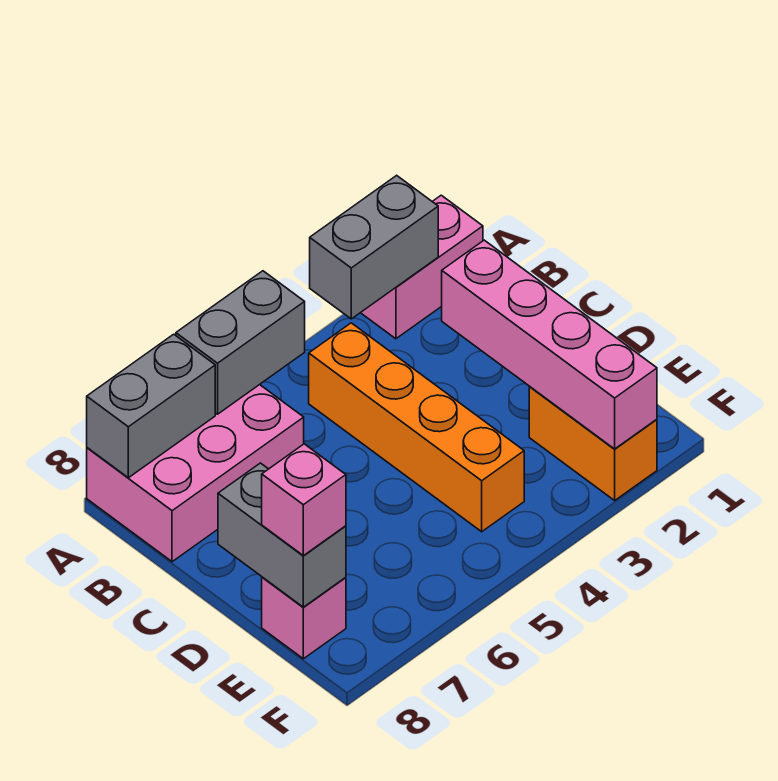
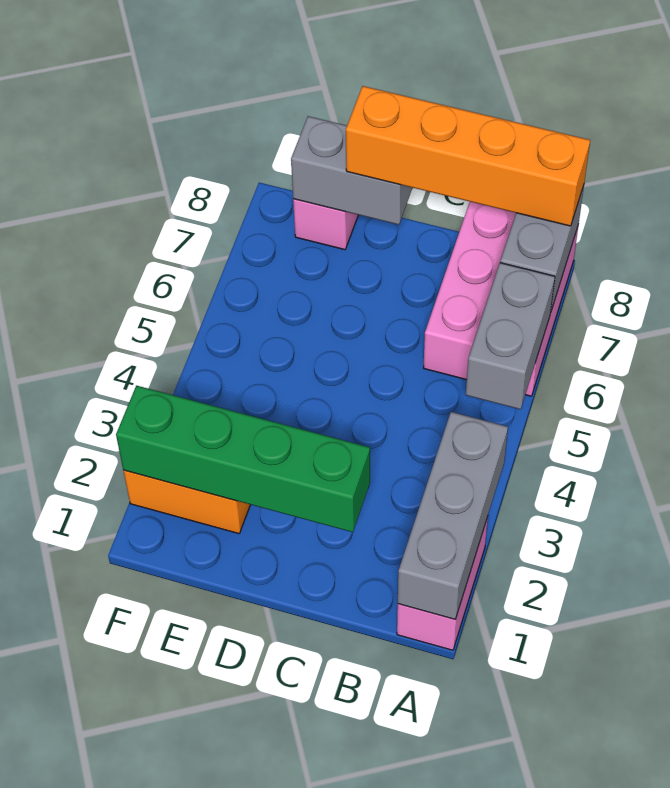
grey brick A2:A3 level 2 -> grey brick A1:A3 level 2
orange brick B4:E4 level 1 -> orange brick A8:D8 level 3
pink brick C2:F2 level 2 -> green brick C2:F2 level 2
pink brick E8 level 3 -> none

